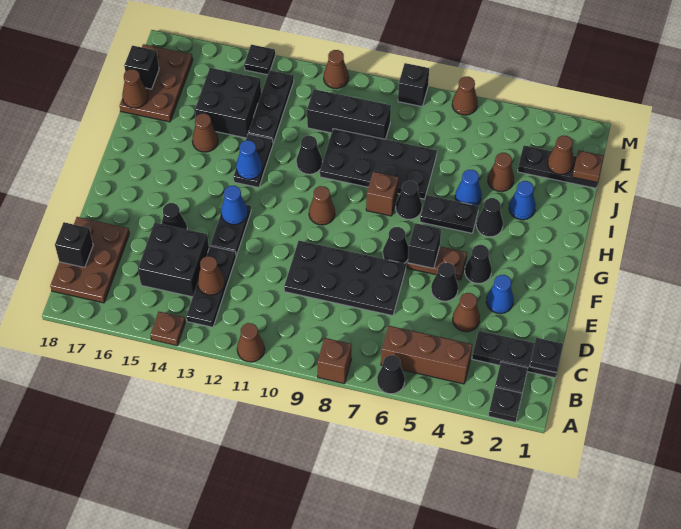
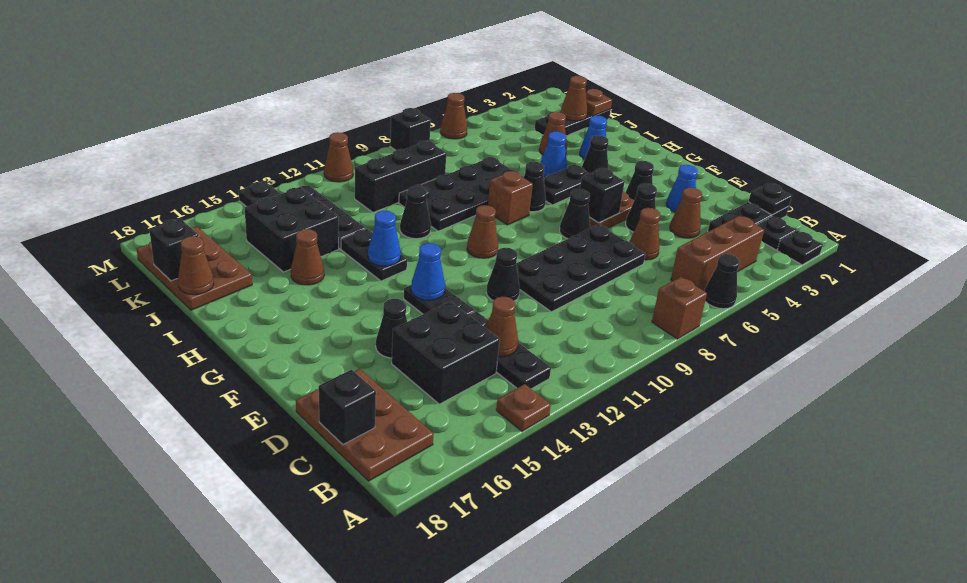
brown cone A11 level 1 -> brown cone D6 level 1
none -> black cone E11 level 1

